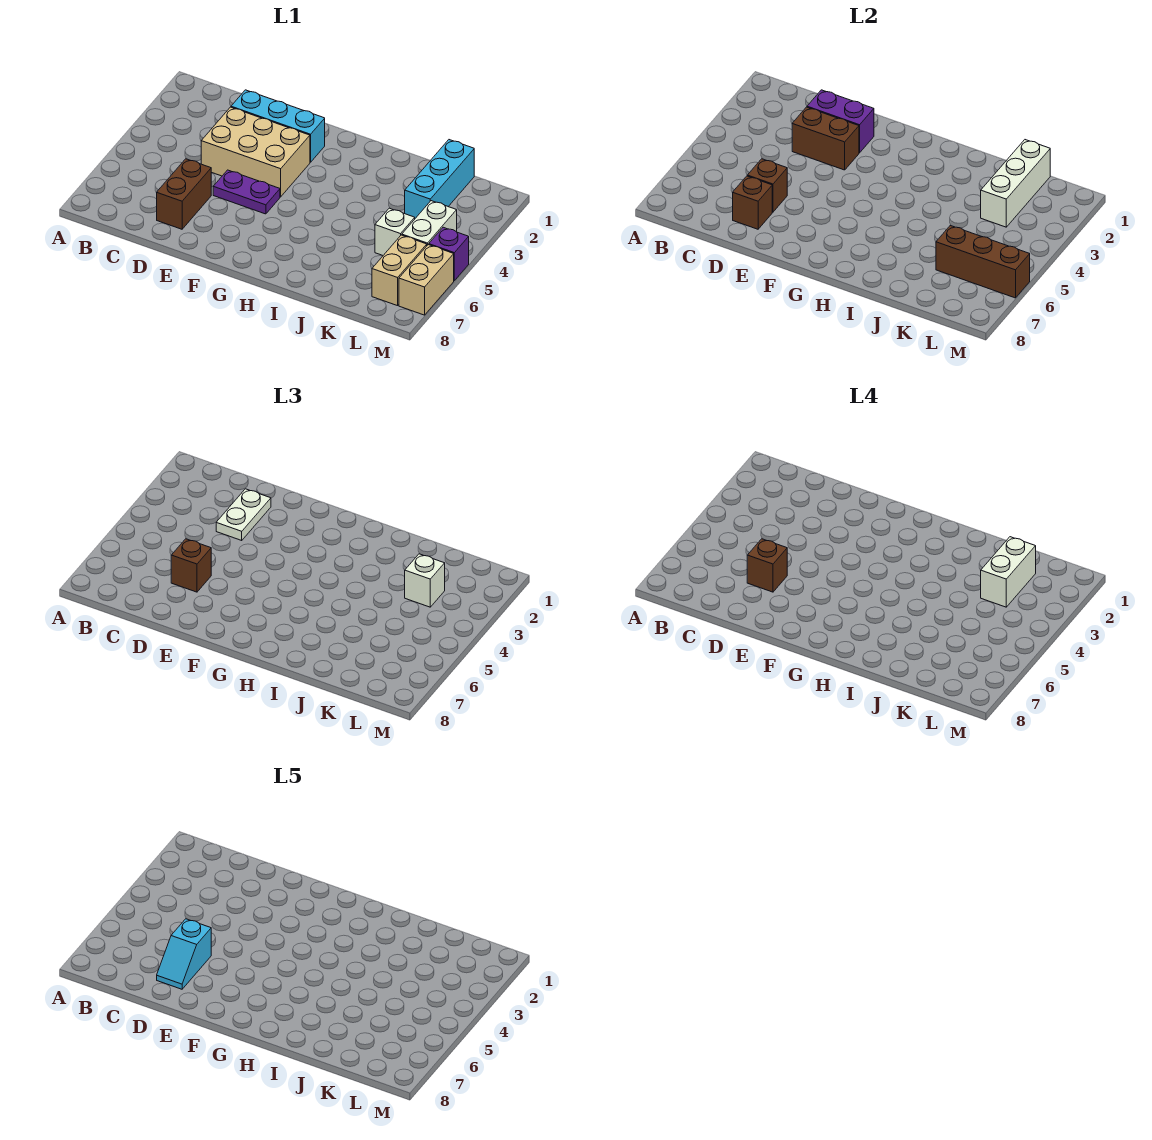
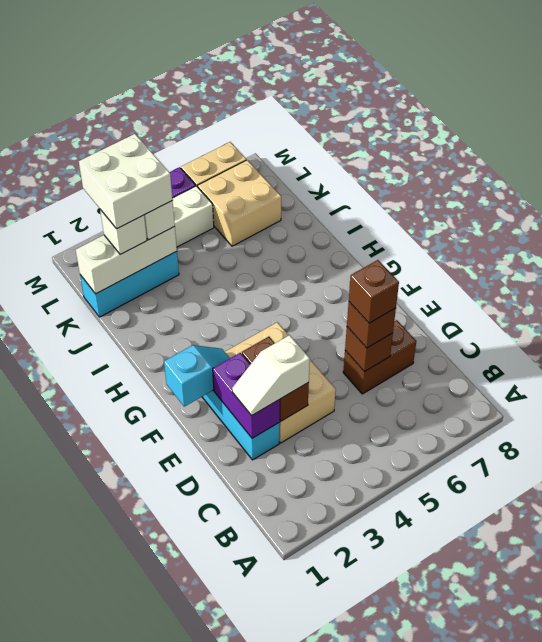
white plate D2:D3 level 3 -> white slope D2:D3 level 3 top 3
cyan slope D6:D7 level 5 top 6 -> cyan slope F1:F2 level 2 top 1
brown brick D7 level 2 -> none
purple plate E5:F5 level 1 -> none
white brick K2:K3 level 4 -> white brick K2:L3 level 4
white brick K5 level 1 -> white brick K2 level 3
brown brick K6:M6 level 2 -> none
tan brick L6:L7 level 1 -> tan brick K6:L7 level 1

